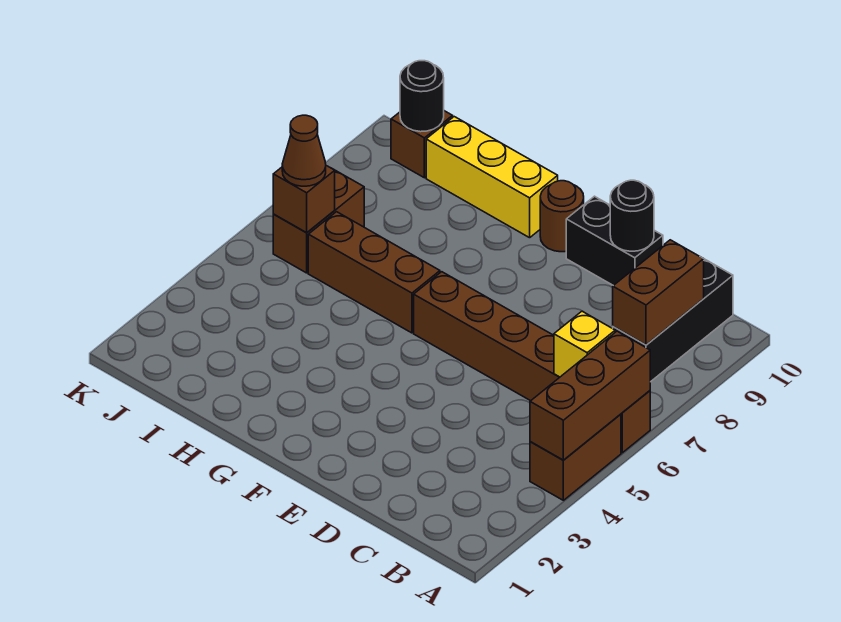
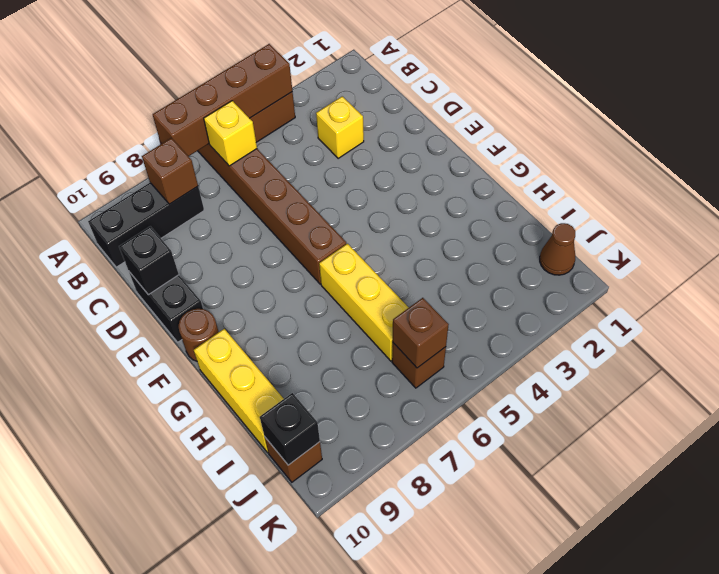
brown brick A4:A6 level 2 -> brown brick A4:A7 level 2
brown brick B8:B9 level 2 -> brown brick B8 level 2
none -> yellow brick C3 level 1
black round brick D10 level 2 -> black brick D10 level 2
brown brick G6:I6 level 1 -> yellow brick G6:I6 level 1
brown brick J6:J7 level 1 -> brown brick J6 level 1
brown cone J6 level 3 -> brown cone J1 level 1
black round brick J10 level 2 -> black brick J10 level 2

